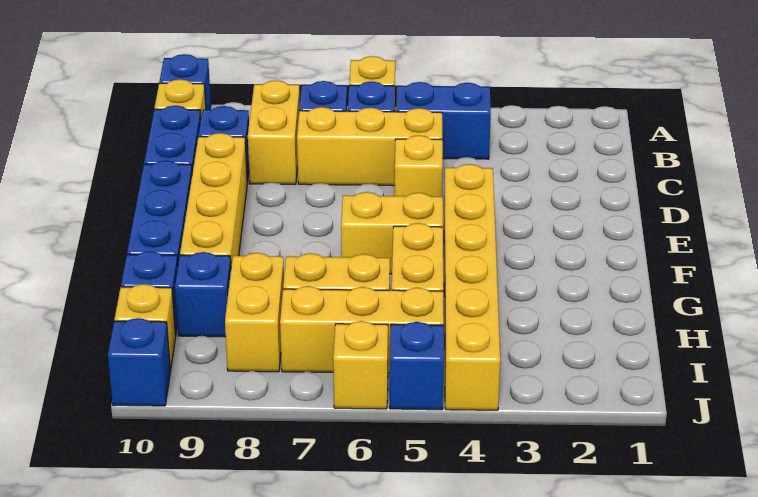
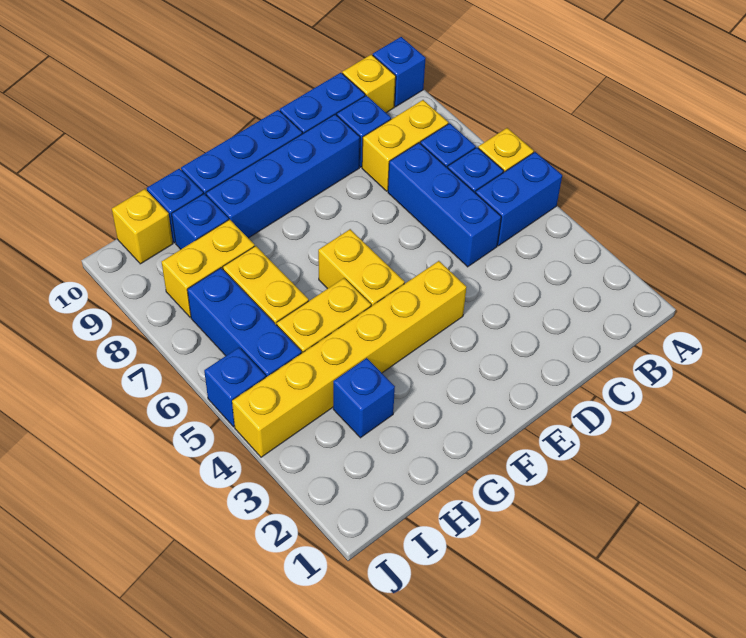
blue brick B4:B5 level 1 -> blue brick A5:B5 level 1
yellow brick C5:C7 level 1 -> blue brick C5:C7 level 1
yellow brick D5 level 1 -> none
yellow brick D9:G9 level 1 -> blue brick D9:G9 level 1
yellow brick I5:I7 level 1 -> blue brick I5:I7 level 1
yellow brick J6 level 1 -> none
blue brick J10 level 1 -> blue brick H3 level 1

